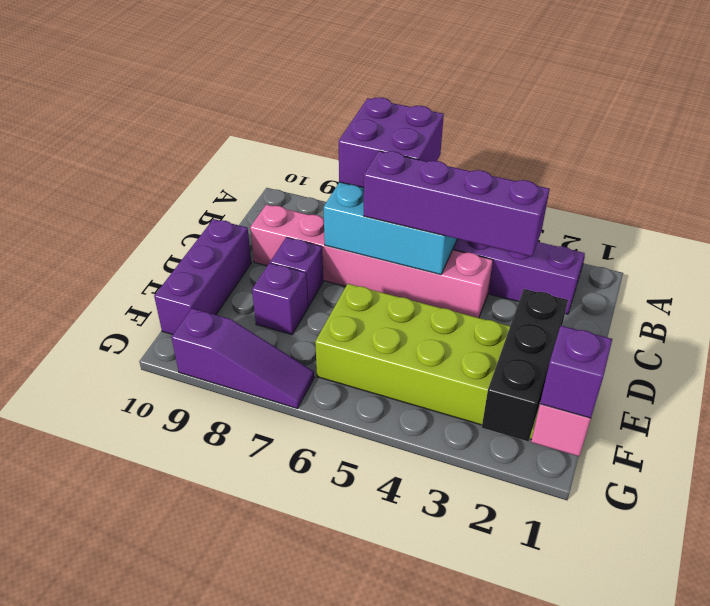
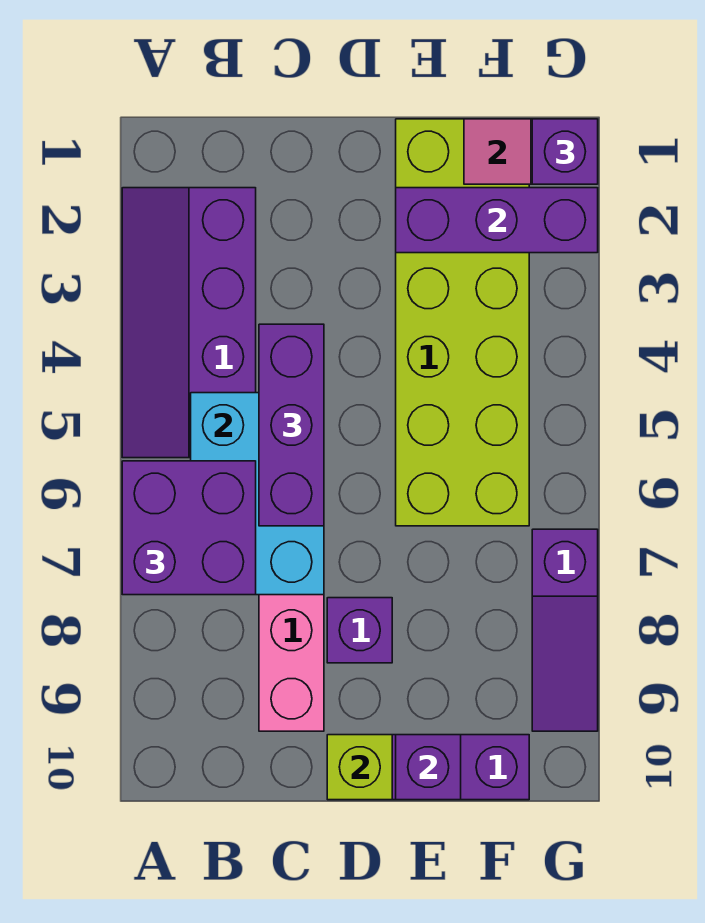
purple brick C3:C6 level 3 -> purple brick C4:C6 level 3
none -> lime brick D10 level 2
black brick E2:G2 level 2 -> purple brick E2:G2 level 2
purple brick E8 level 1 -> purple brick E10 level 2
purple slope G7:G9 level 1 top 9 -> purple slope G7:G9 level 1 top 7

